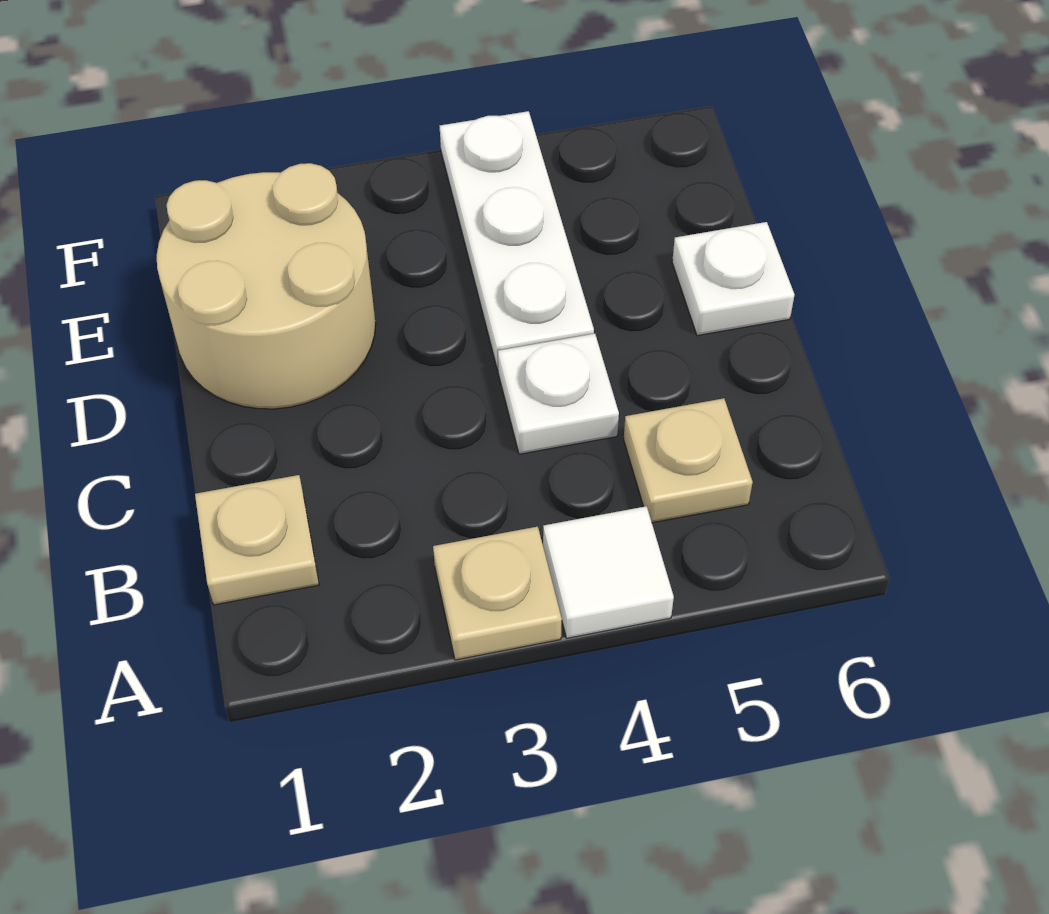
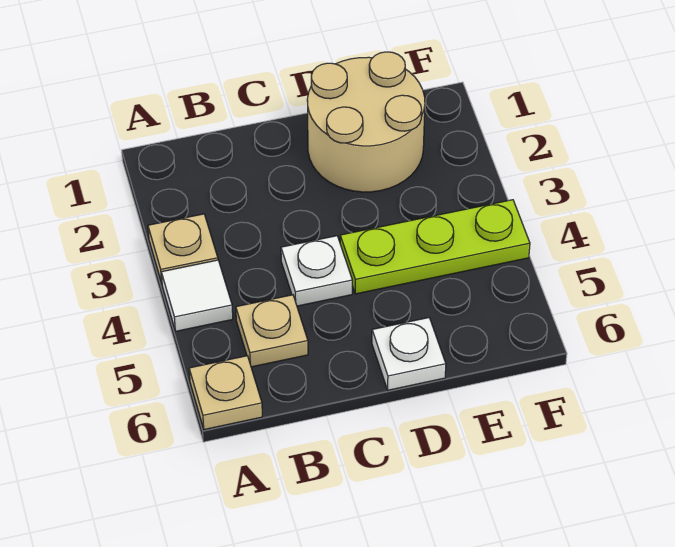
tan plate B1 level 1 -> tan plate A6 level 1
white plate D4:F4 level 1 -> lime plate D4:F4 level 1

